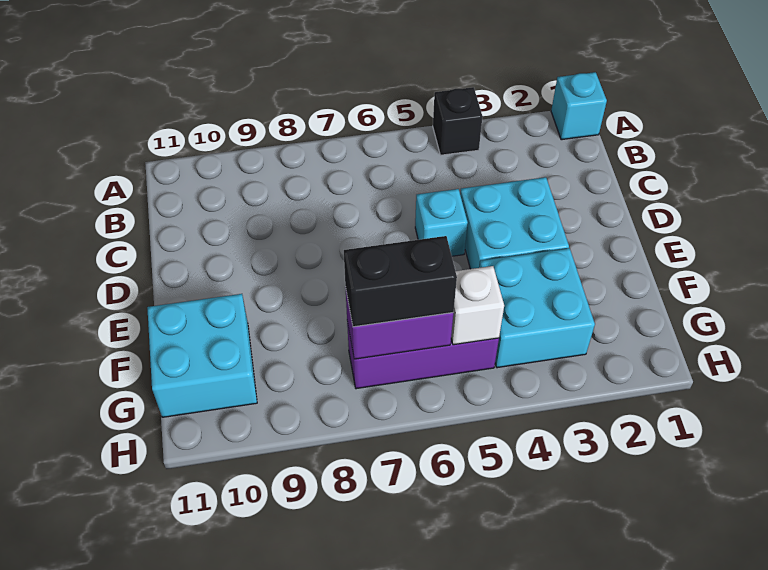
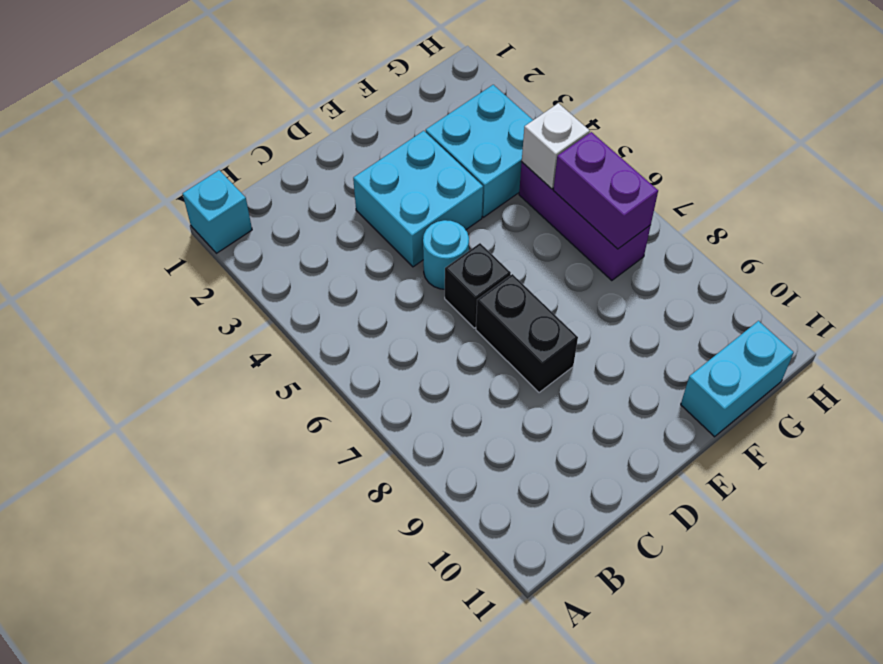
black brick A4 level 1 -> black brick D6 level 1
cyan brick D5 level 1 -> cyan round brick D5 level 1
cyan brick F10:G11 level 1 -> cyan brick F11:G11 level 1
black brick G6:G7 level 3 -> black brick D7:D8 level 1

